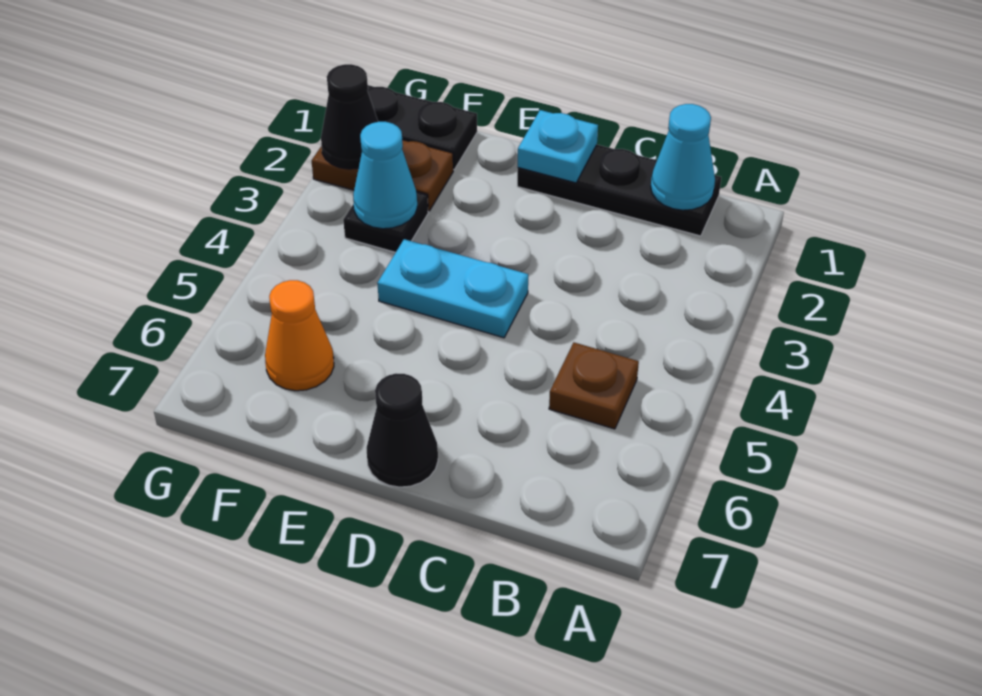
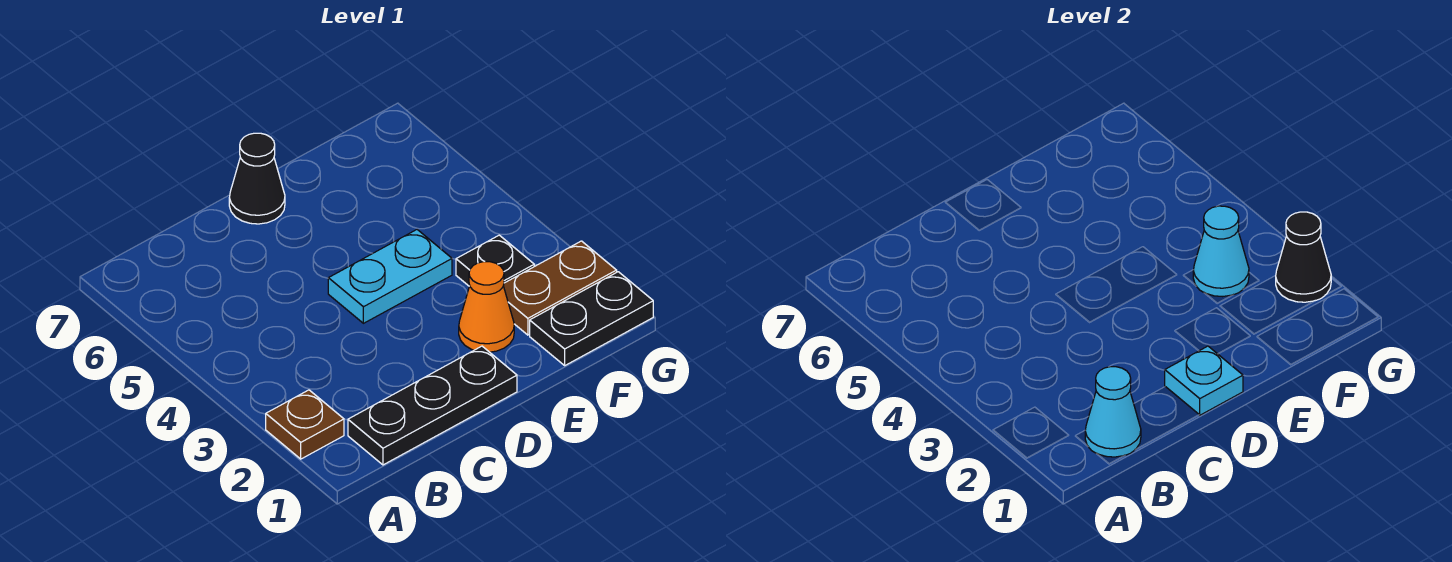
brown plate B5 level 1 -> brown plate A2 level 1
orange cone F6 level 1 -> orange cone E2 level 1

